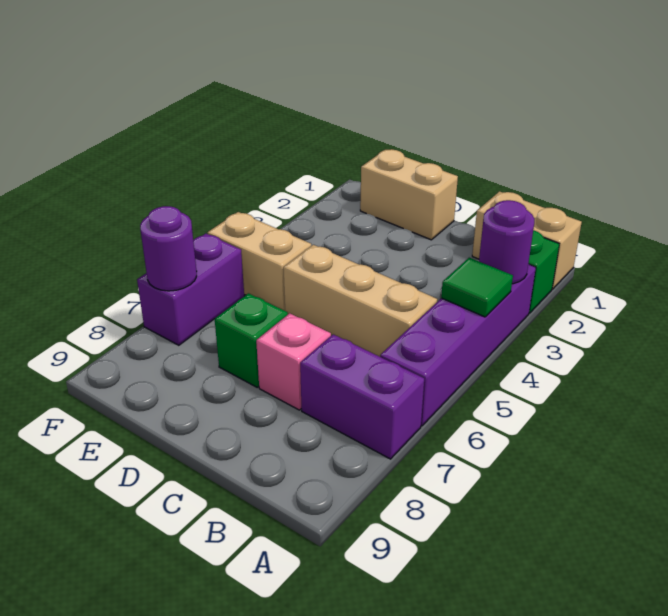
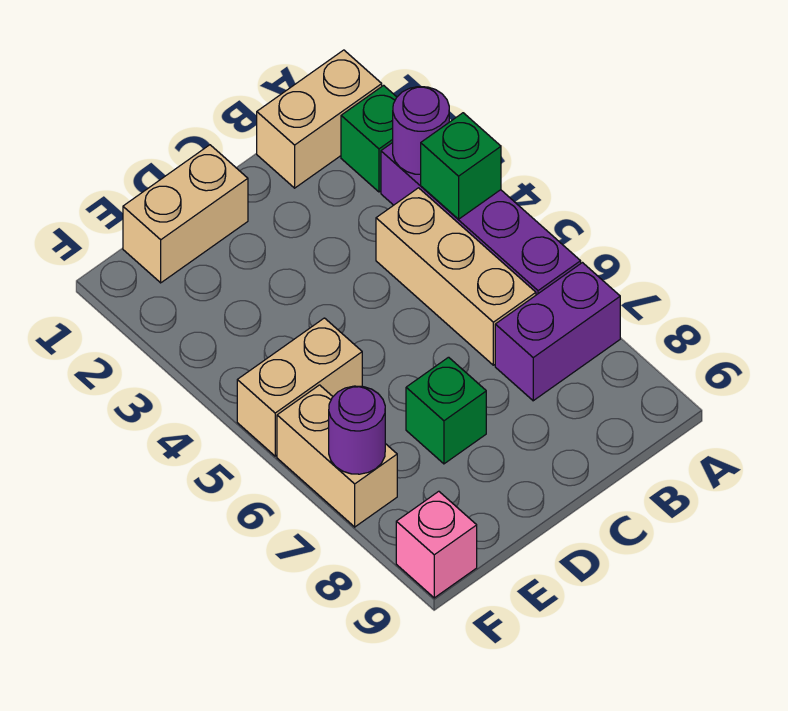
green tile A4 level 2 -> green brick A4 level 2
tan brick B5:D5 level 1 -> tan brick B4:B6 level 1
pink brick C7 level 1 -> pink brick F9 level 1
purple brick F6:F7 level 1 -> tan brick F6:F7 level 1

